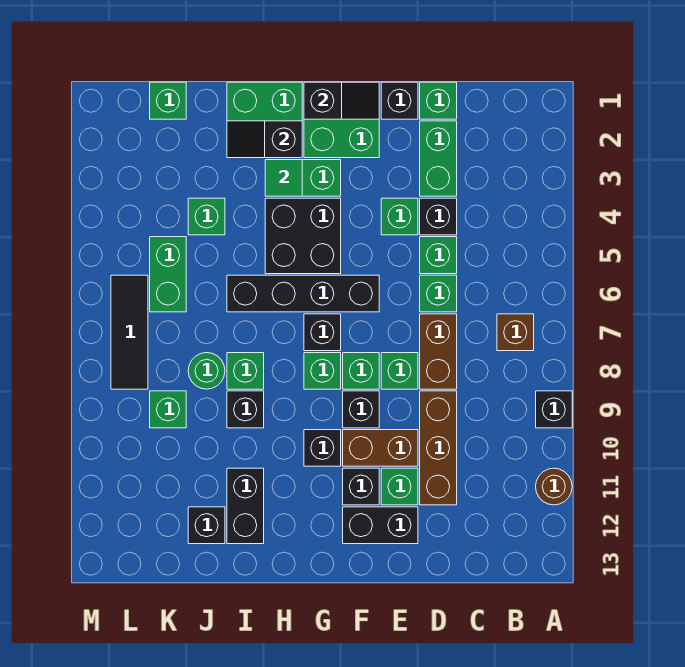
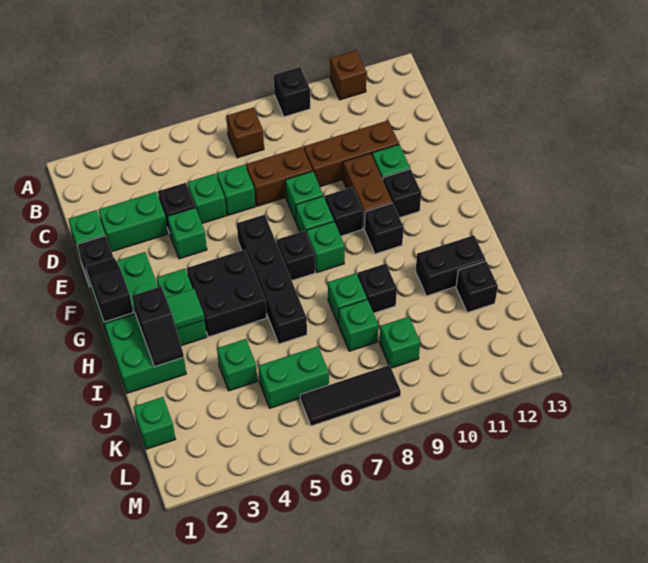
brown round brick A11 level 1 -> brown brick A11 level 1
black brick E12:F12 level 1 -> none
green round brick J8 level 1 -> green brick J8 level 1

